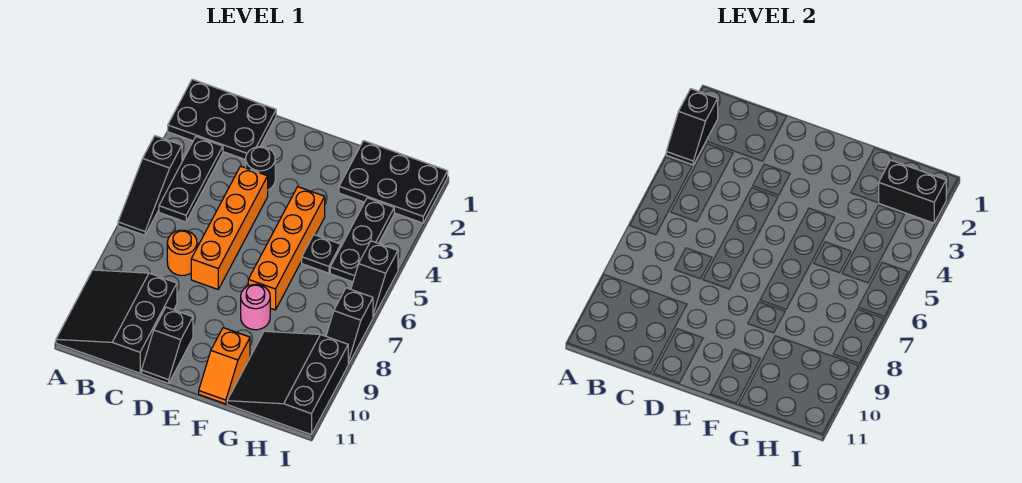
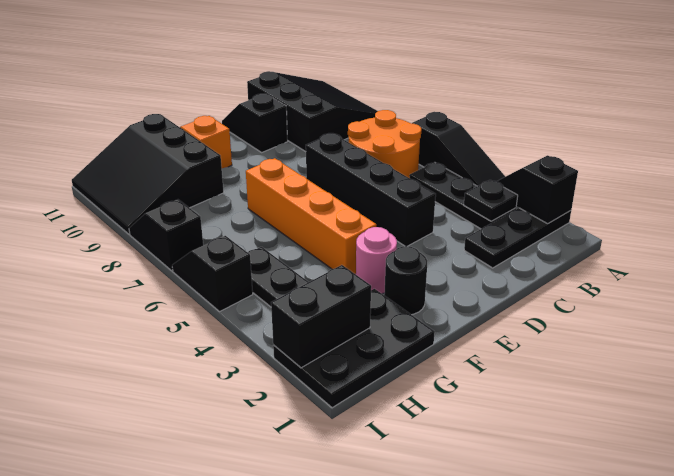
black plate A1:C2 level 1 -> black plate A2:C2 level 1
black slope A4:A6 level 1 top 4 -> black slope A4:A6 level 1 top 6
orange round brick C7 level 1 -> orange round brick B6:C7 level 1
black round brick D3 level 1 -> black round brick F2 level 1
orange brick D4:D7 level 1 -> black brick D4:D7 level 1
pink round brick F8 level 1 -> pink round brick F3 level 1
black plate G5 level 1 -> black plate B3 level 2
black slope G9:I11 level 1 top I -> black slope G9:I11 level 1 top G

